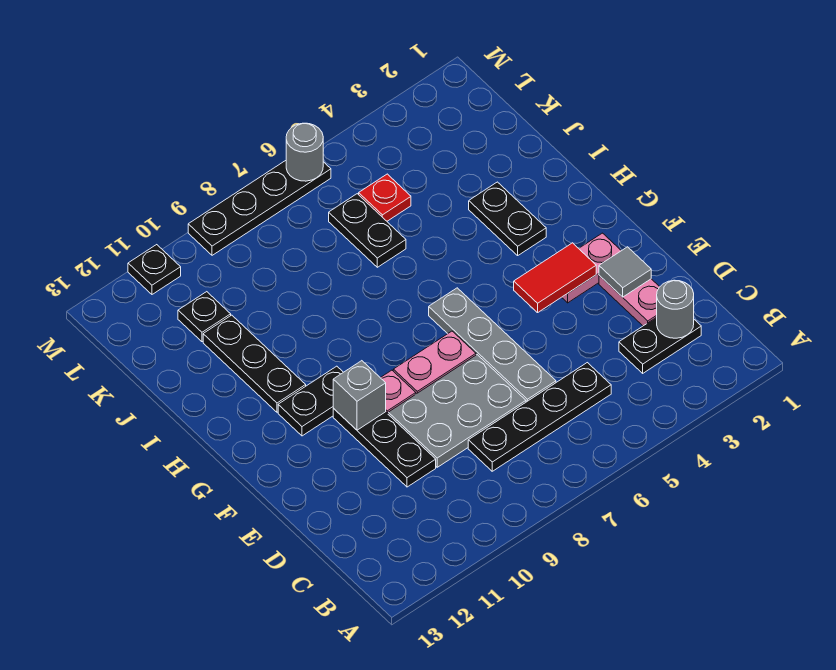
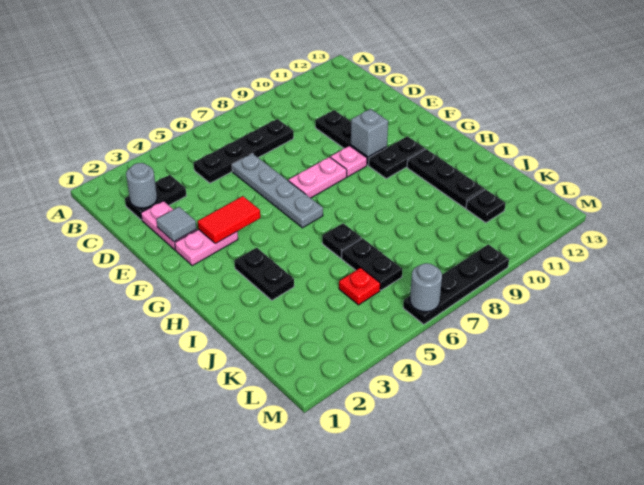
grey plate D7:E9 level 1 -> none
black plate M11 level 1 -> black plate I6 level 1

